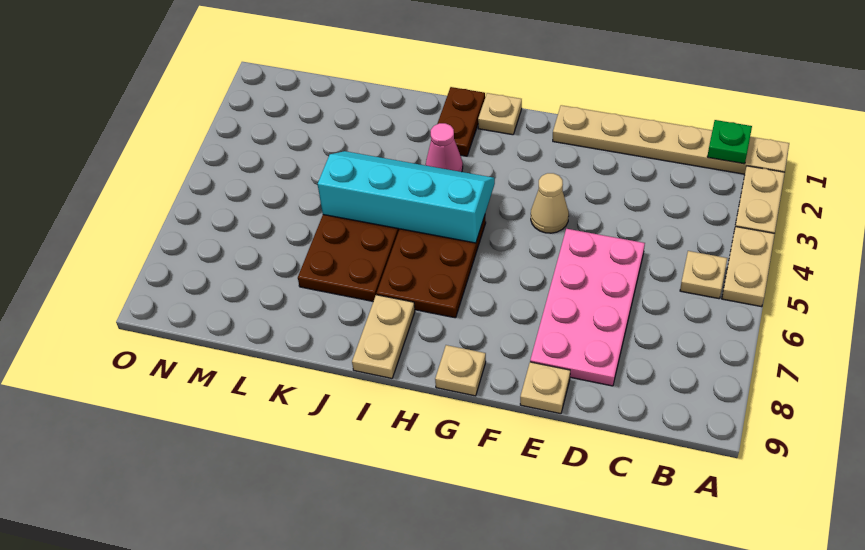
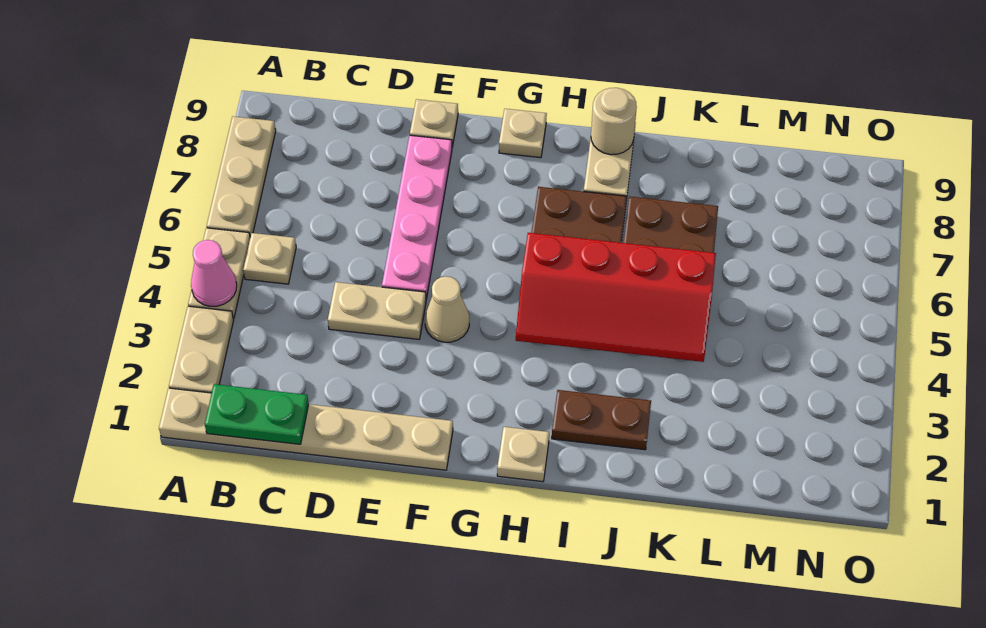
none -> tan plate A6:A8 level 1
green plate B1 level 2 -> green plate B1:C1 level 2
none -> tan plate D4:E4 level 1
pink plate D5:E8 level 1 -> pink plate E5:E8 level 1
cyan slope H4:K5 level 2 top 5 -> red slope H4:K5 level 2 top 5
brown plate I1:I2 level 1 -> brown plate I2:J2 level 1
pink cone I3 level 1 -> pink cone A4 level 2
none -> tan round brick I9 level 2

